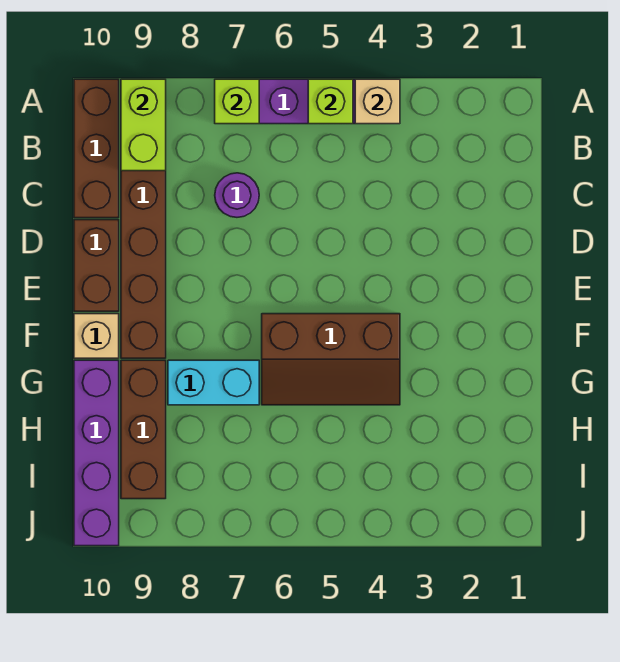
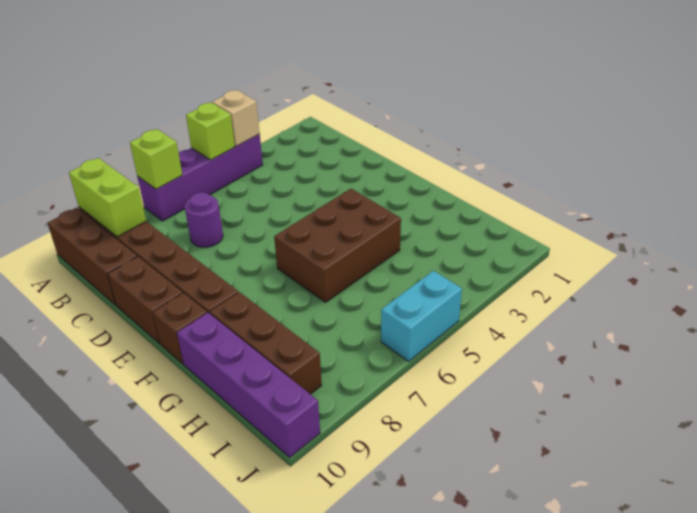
brown slope F4:G6 level 1 top F -> brown brick F4:G6 level 1
tan brick F10 level 1 -> brown brick F10 level 1
cyan brick G7:G8 level 1 -> cyan brick J5:J6 level 1

